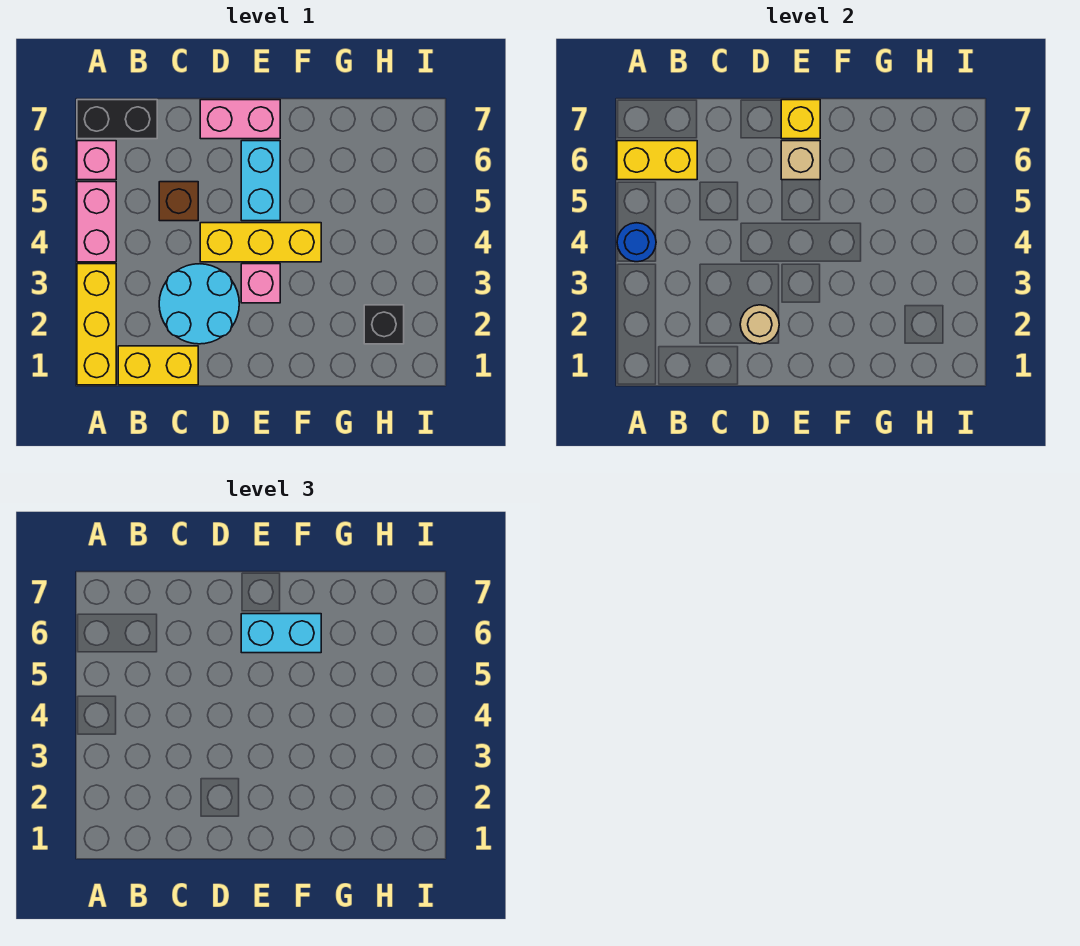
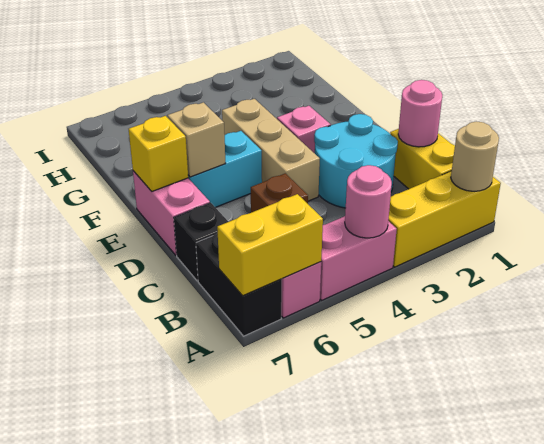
blue round brick A4 level 2 -> pink round brick A4 level 2
yellow brick A6:B6 level 2 -> yellow brick A6:A7 level 2
none -> pink round brick C1 level 2
tan round brick D2 level 2 -> tan round brick A1 level 2
yellow brick D4:F4 level 1 -> tan brick D4:F4 level 1
cyan brick E6:F6 level 3 -> none
black brick H2 level 1 -> black brick C7 level 1

